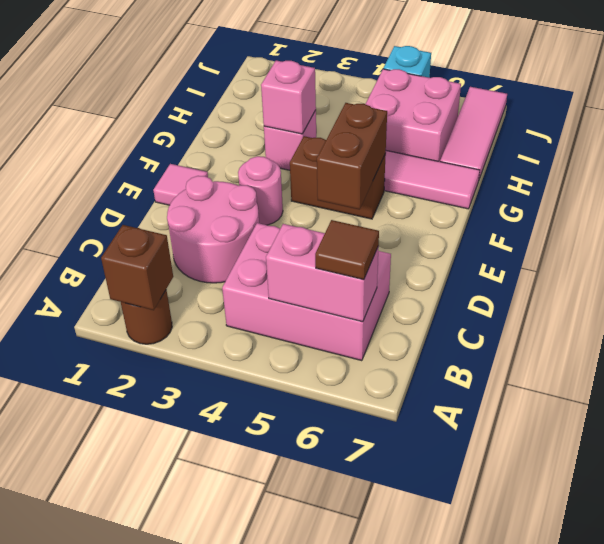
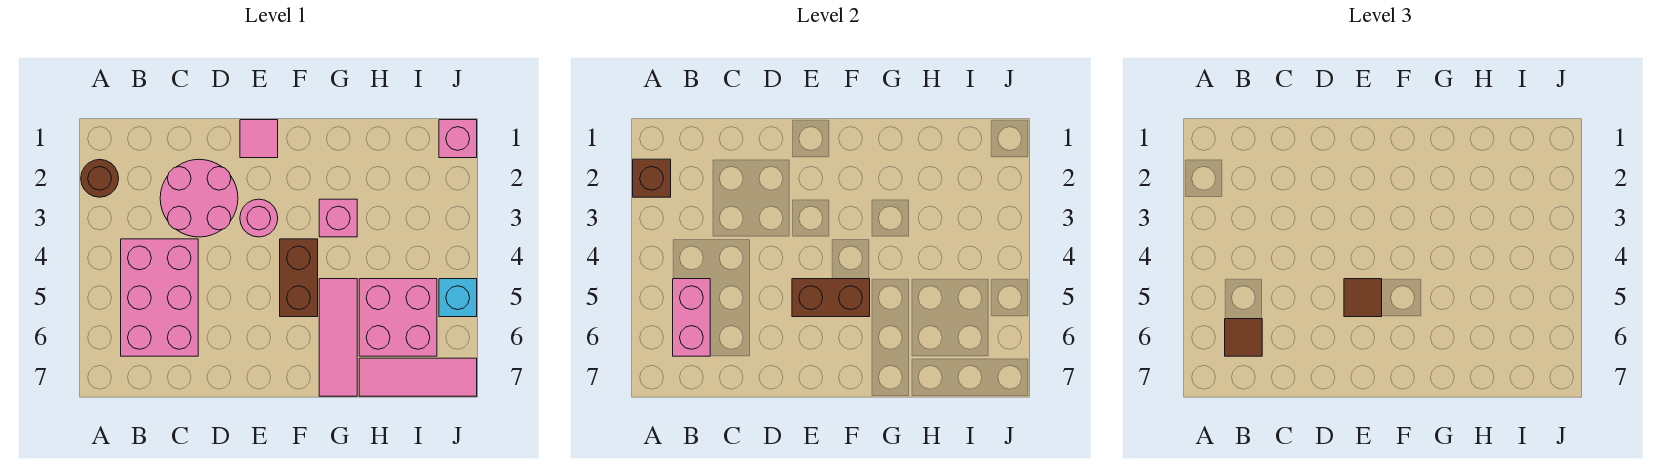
none -> brown tile E5 level 3
pink brick G3 level 2 -> pink brick J1 level 1

